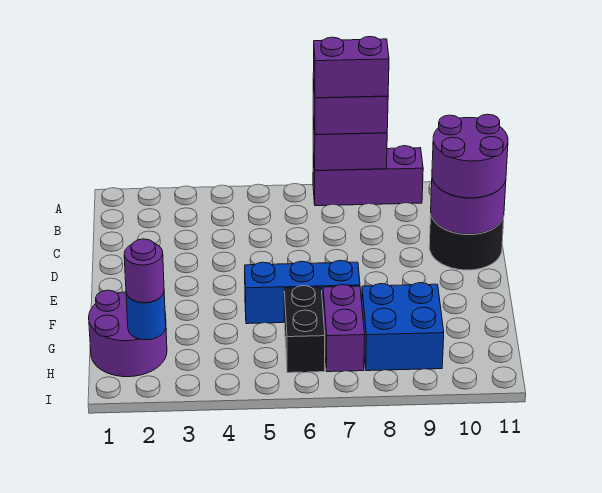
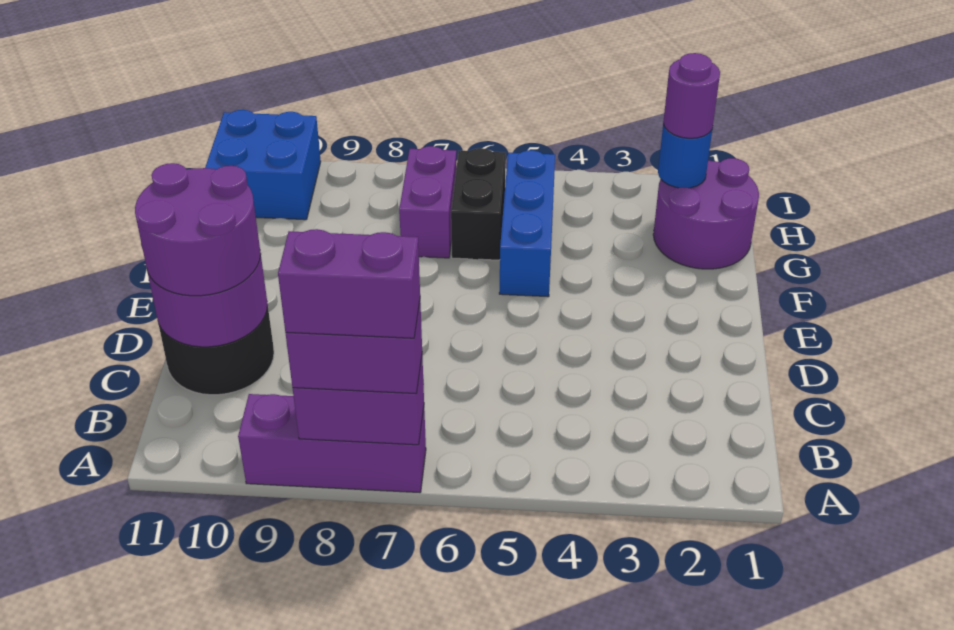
blue brick F5:F7 level 1 -> blue brick F5:H5 level 1
blue brick G8:H9 level 1 -> blue brick H10:I11 level 1

